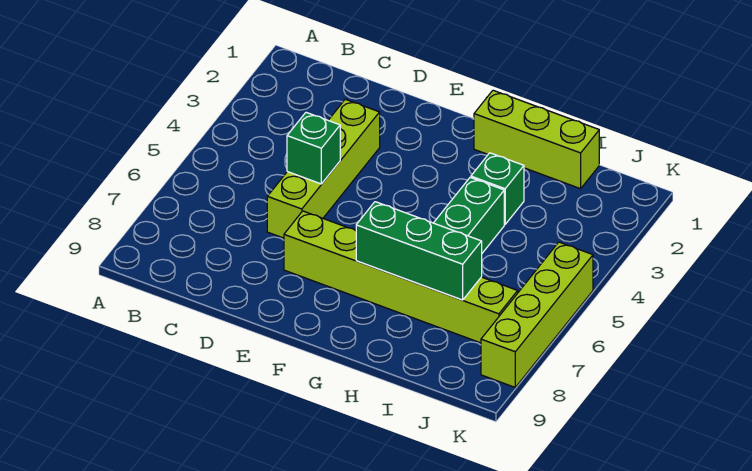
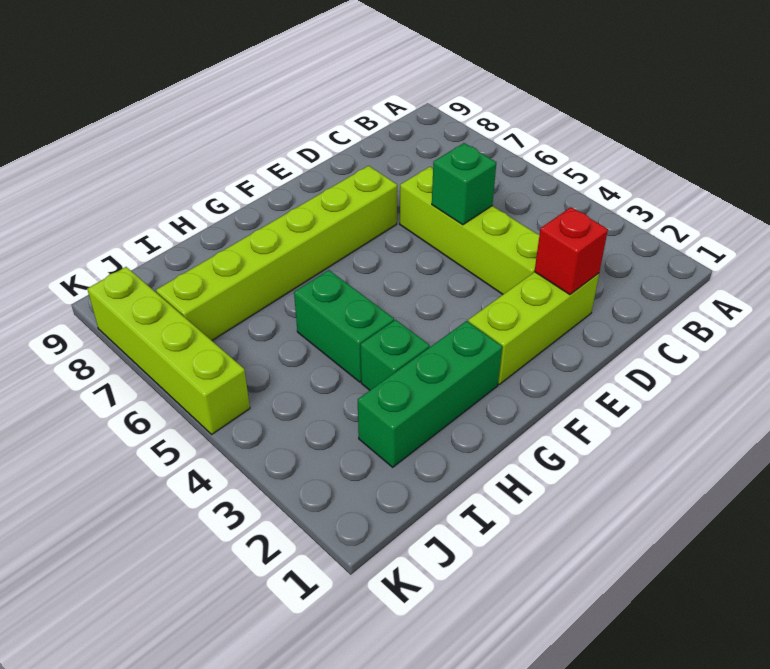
none -> red brick D2 level 2
lime brick G1:I1 level 1 -> lime brick D2:F2 level 1
green brick G7:I7 level 2 -> green brick G2:I2 level 1

